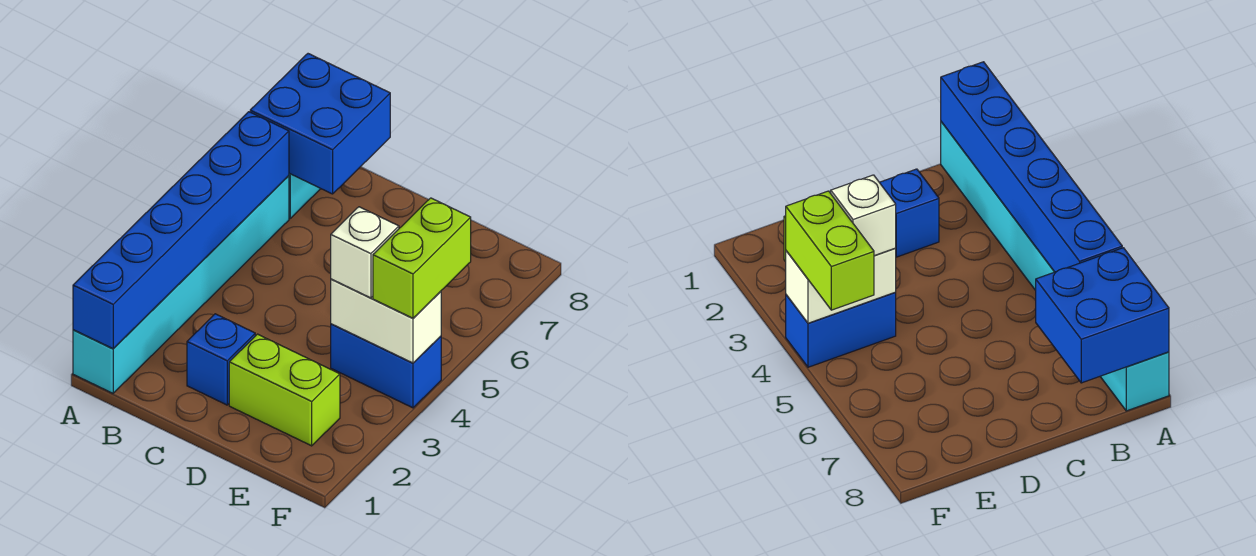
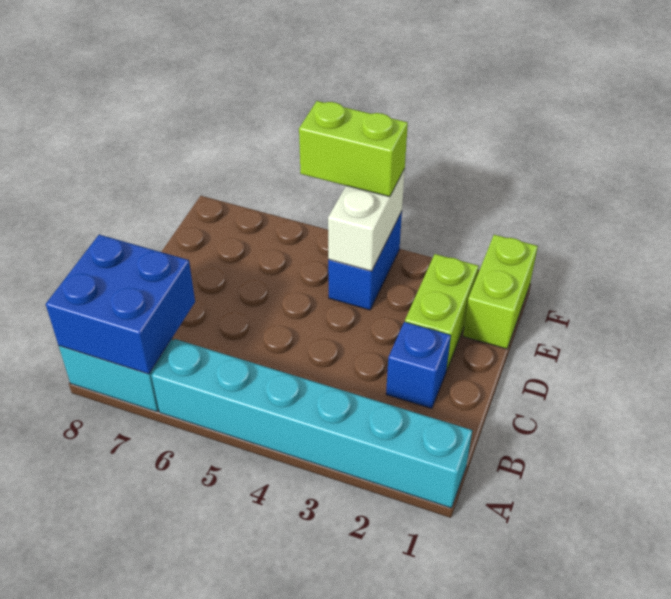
blue brick A1:A6 level 2 -> none
none -> lime brick E1:F1 level 1
white brick E4 level 3 -> none

